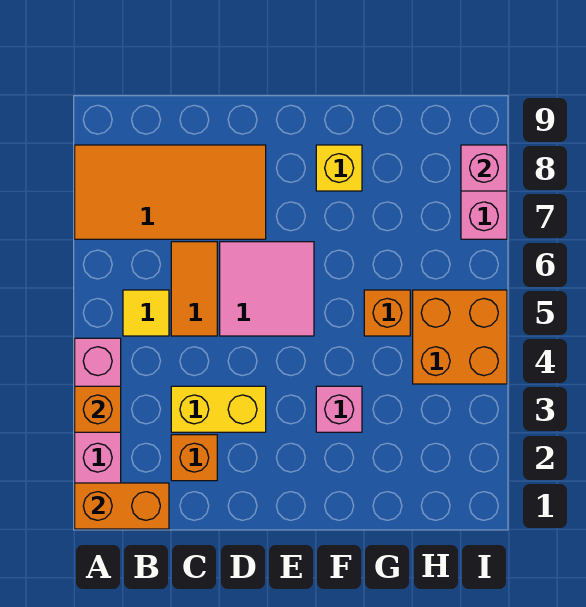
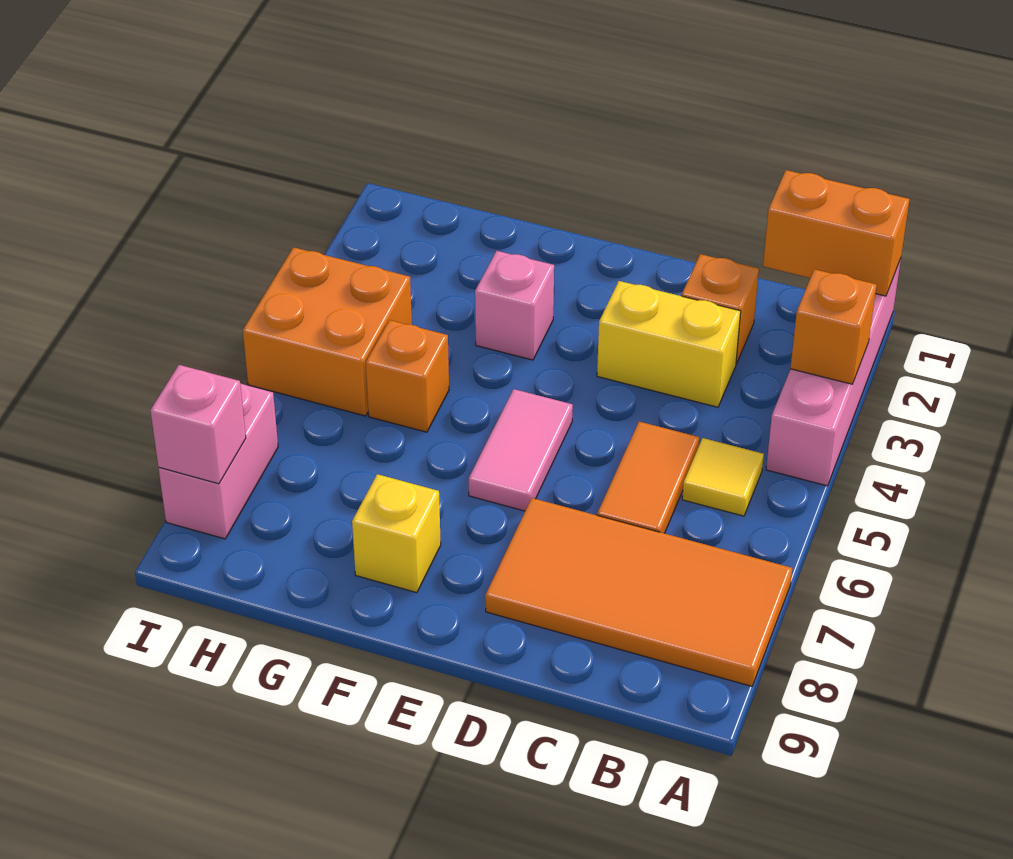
pink tile D5:E6 level 1 -> pink tile E5:E6 level 1

